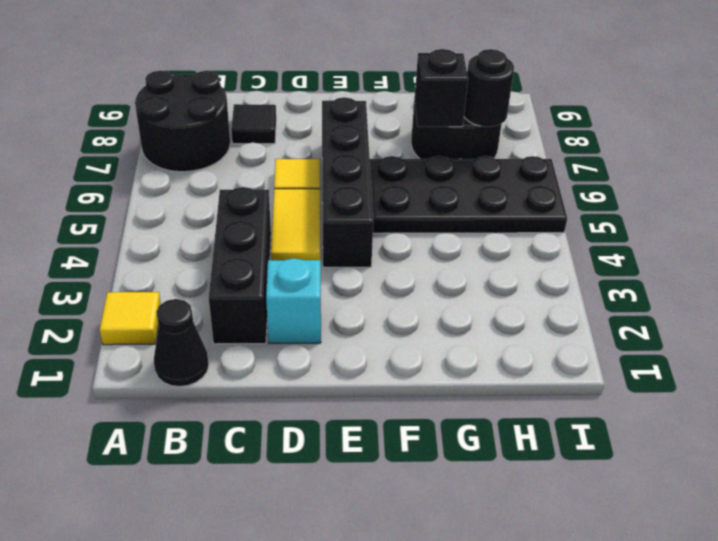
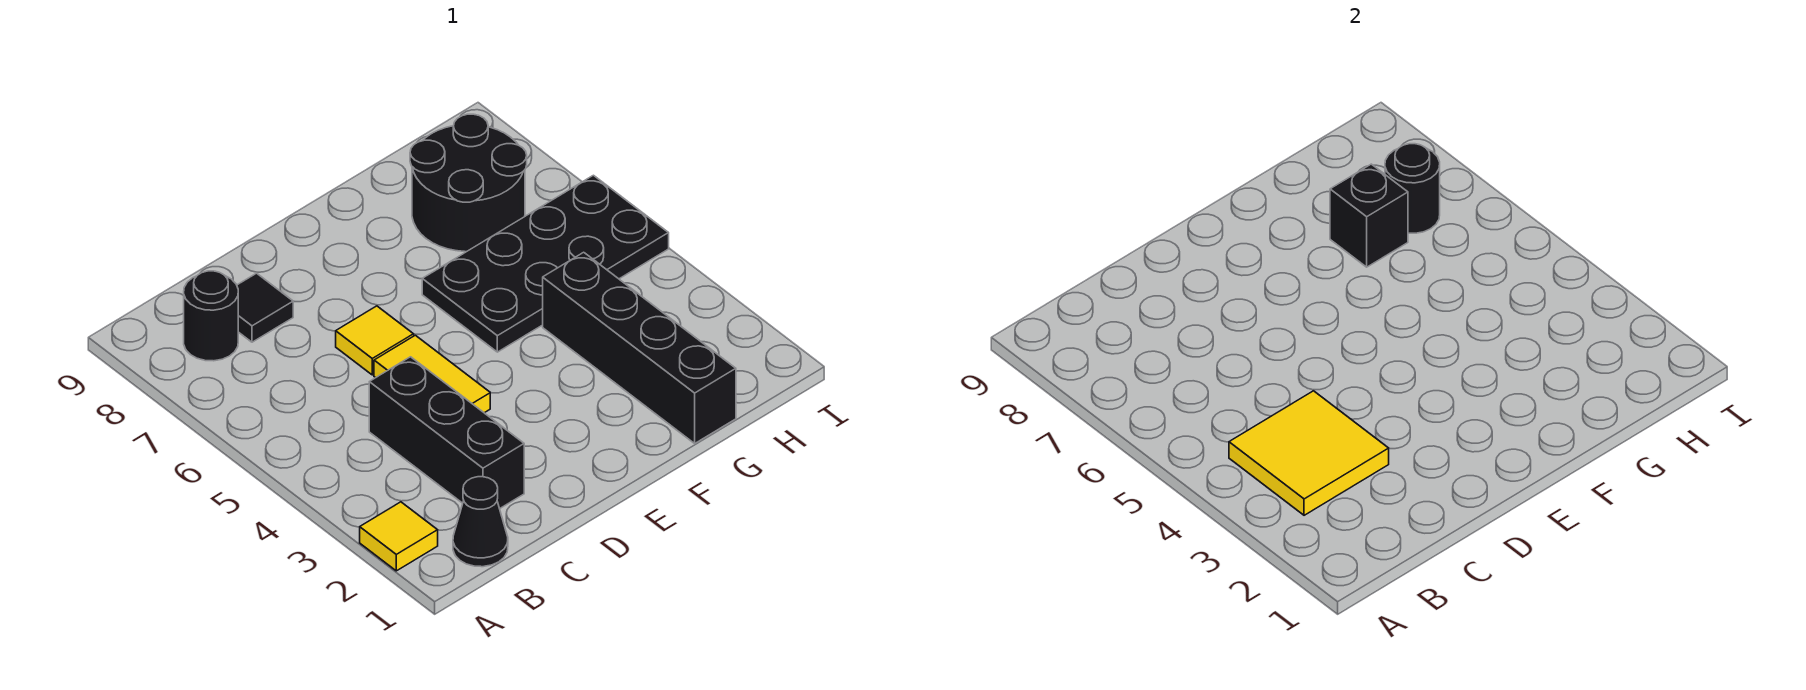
black round brick A7:B8 level 1 -> black round brick B8 level 1
none -> yellow tile B3:C4 level 2
cyan brick D2 level 1 -> none
black brick E4:E7 level 1 -> black brick G1:G4 level 1

